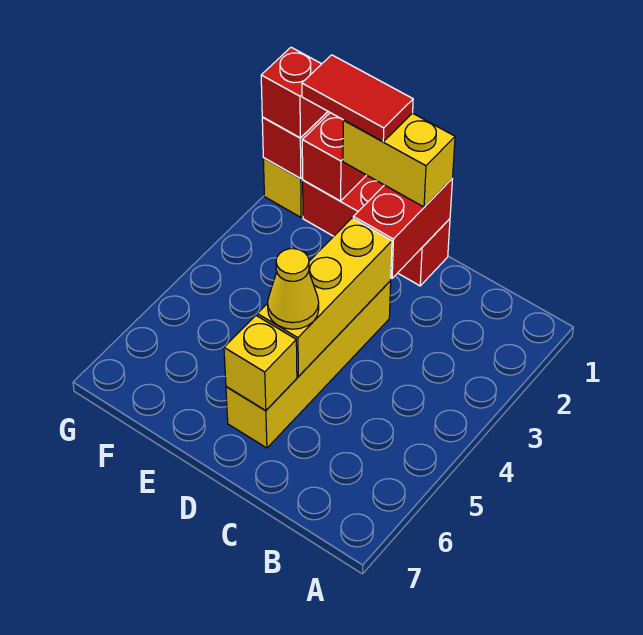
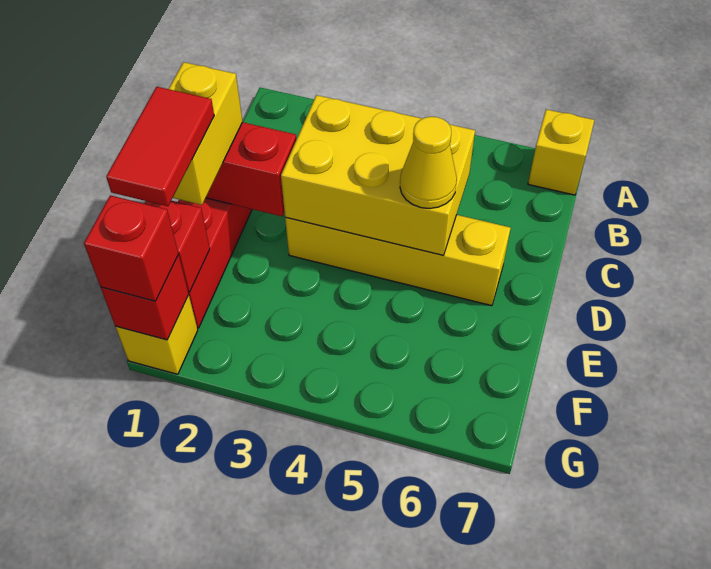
yellow brick D3:D5 level 2 -> yellow brick C3:D5 level 2
yellow brick D6 level 2 -> yellow brick A7 level 1

